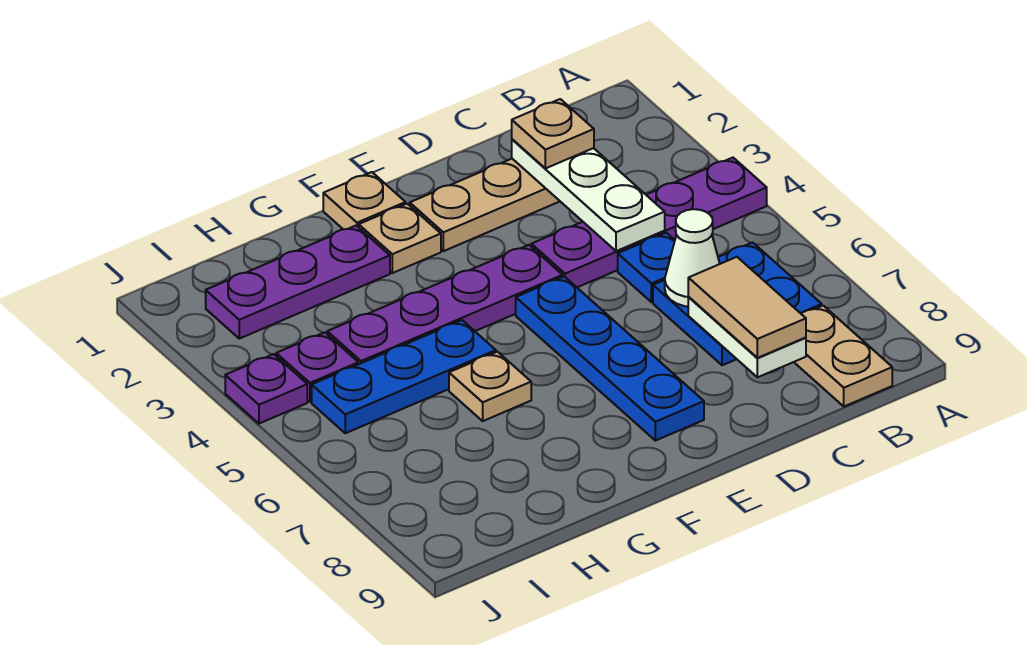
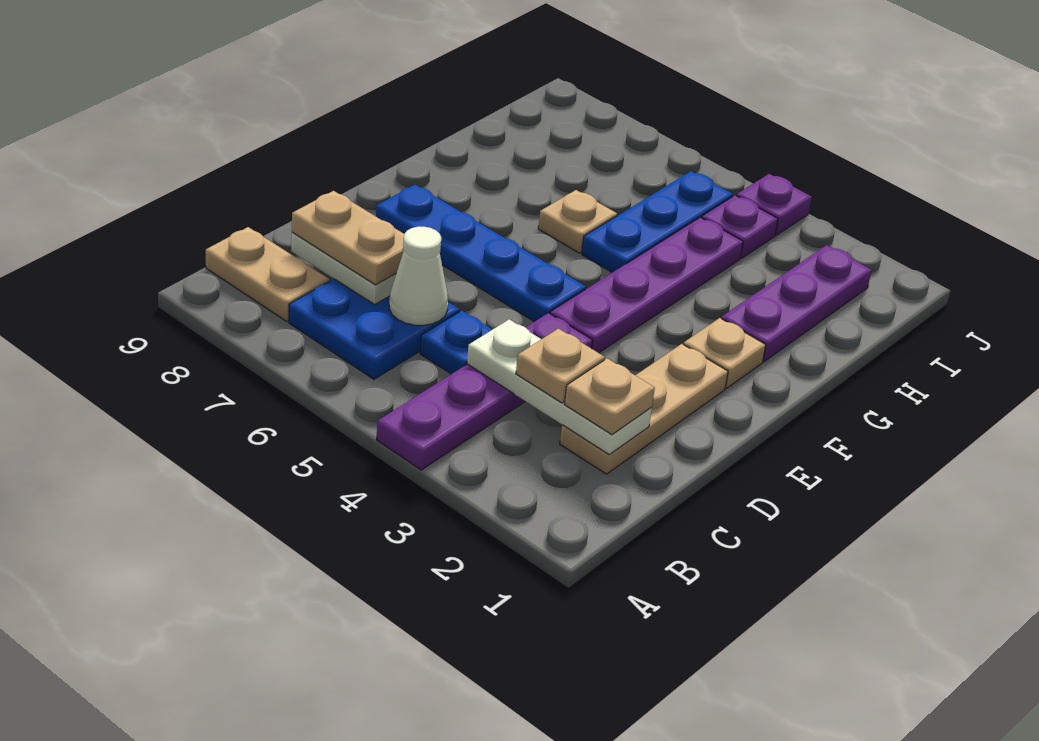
tan tile C7:C8 level 3 -> tan plate C7:C8 level 3
tan plate F1 level 1 -> tan plate C3 level 3

